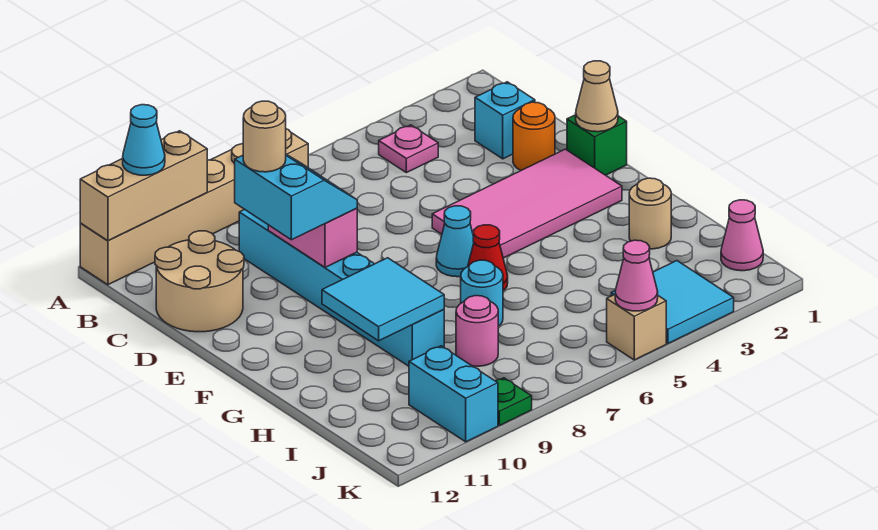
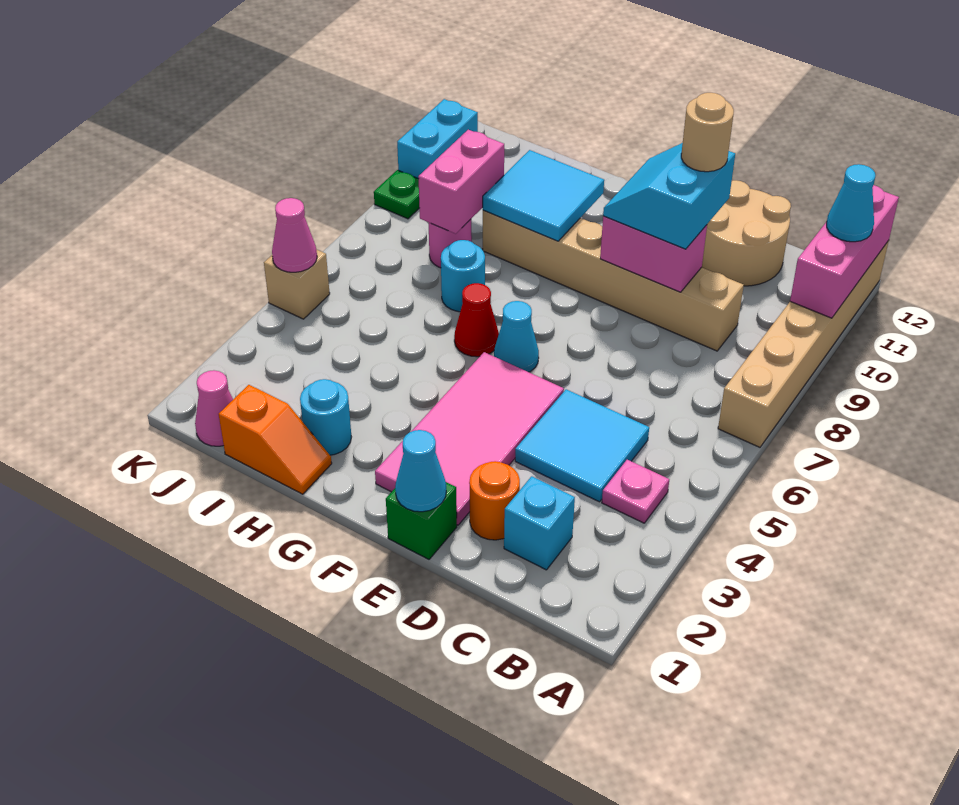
tan brick A10:A12 level 2 -> pink brick A10:A12 level 2
cyan brick C9:H9 level 1 -> tan brick C9:H9 level 1
cyan slope D9:E10 level 3 top 10 -> cyan slope D9:E10 level 3 top D
tan cone E1 level 2 -> cyan cone E1 level 2
none -> orange slope H1:I1 level 1 top I
tan round brick H2 level 1 -> cyan round brick H2 level 1
none -> pink brick I8:I9 level 2
cyan tile J3:K4 level 1 -> cyan tile C4:D5 level 1
cyan brick J10:K10 level 1 -> cyan brick K10:K11 level 1

